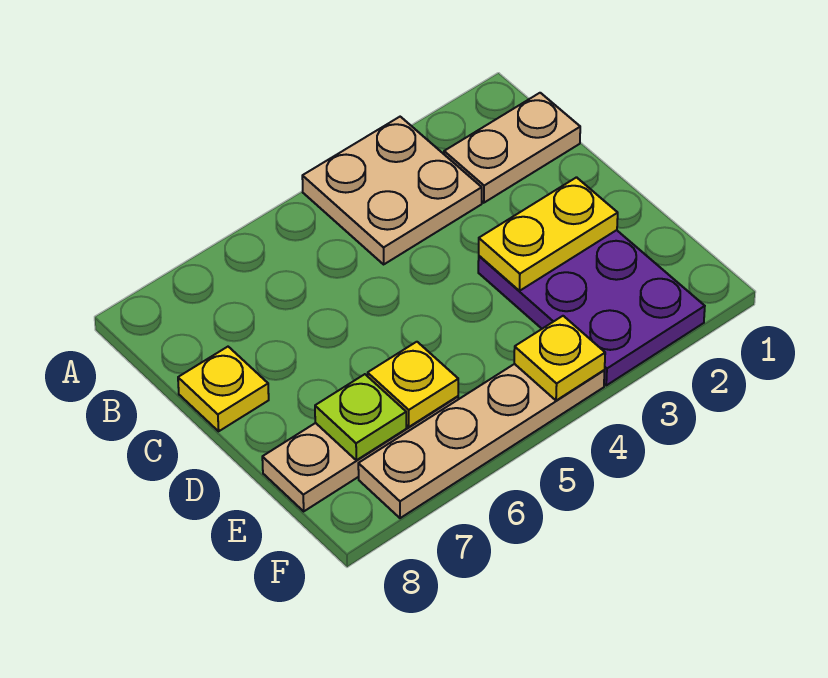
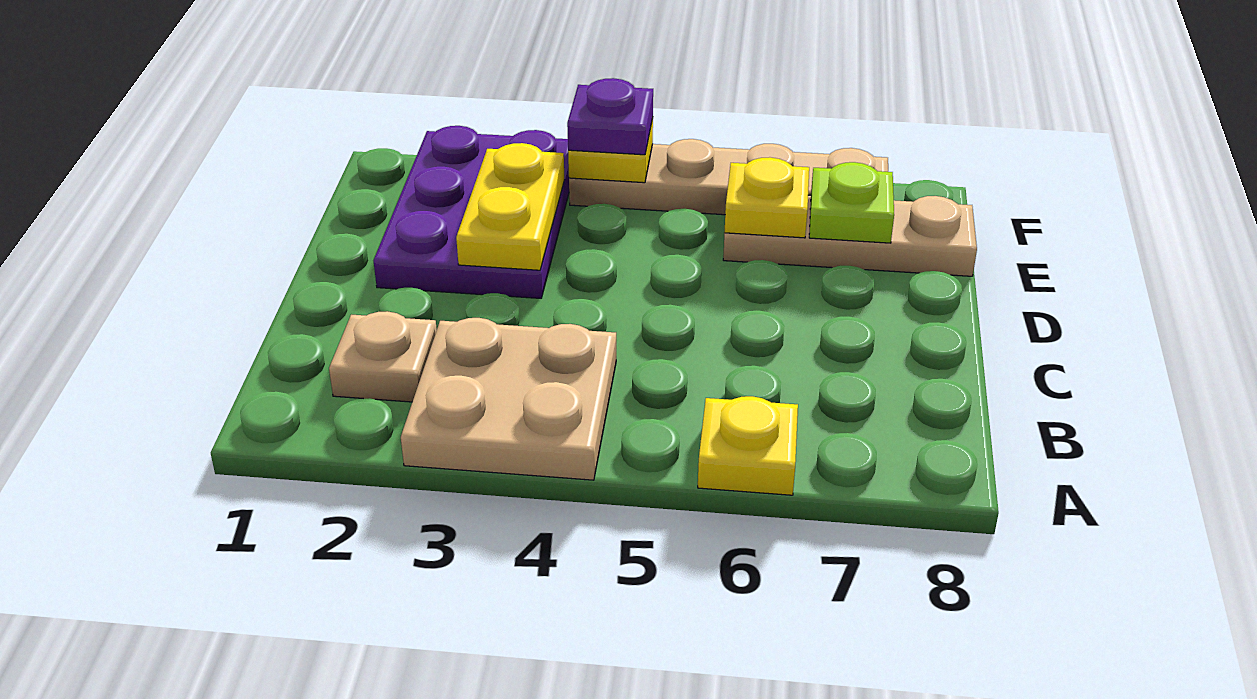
tan plate B1:B2 level 1 -> tan plate B2 level 1
yellow plate C8 level 1 -> yellow plate A6 level 1
yellow plate D2:D3 level 2 -> yellow plate D3:E3 level 2
none -> purple plate F4 level 3

